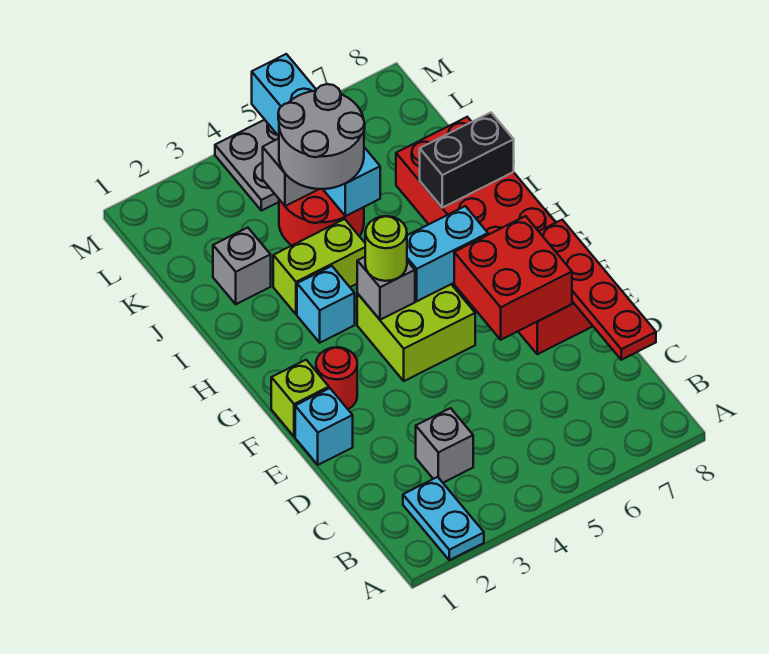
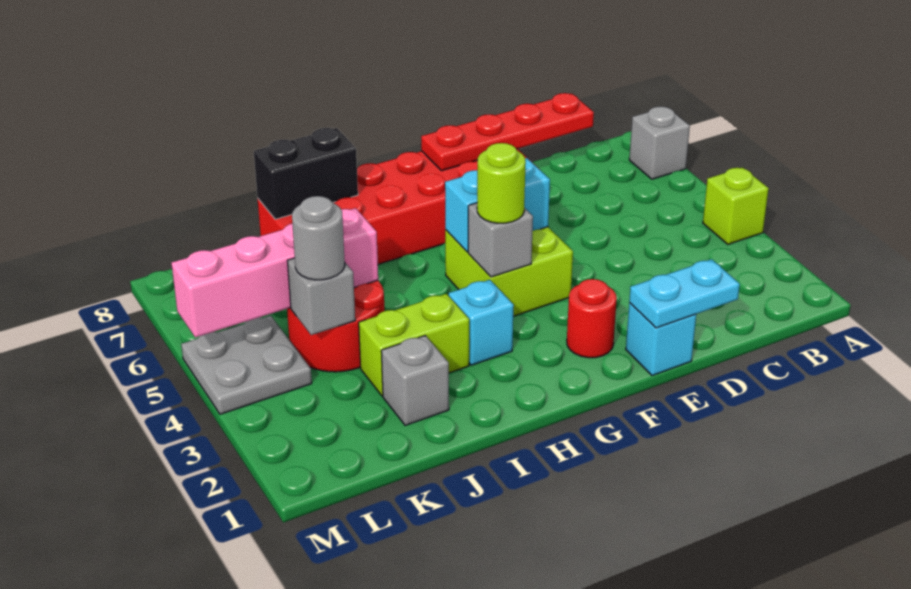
cyan plate A2:B2 level 1 -> cyan plate D1:E1 level 2
grey brick C3 level 1 -> grey brick A7 level 1
red brick E6:F7 level 2 -> none
lime brick F1 level 1 -> lime brick A4 level 1
cyan brick G5:G6 level 2 -> cyan brick F5:G5 level 2
lime brick I3:I4 level 1 -> lime brick I3:J3 level 1
black brick I7:I8 level 2 -> black brick I8:J8 level 2
grey round brick J4:K5 level 3 -> grey round brick K4 level 3
cyan brick J5:M5 level 2 -> pink brick J5:M5 level 2

